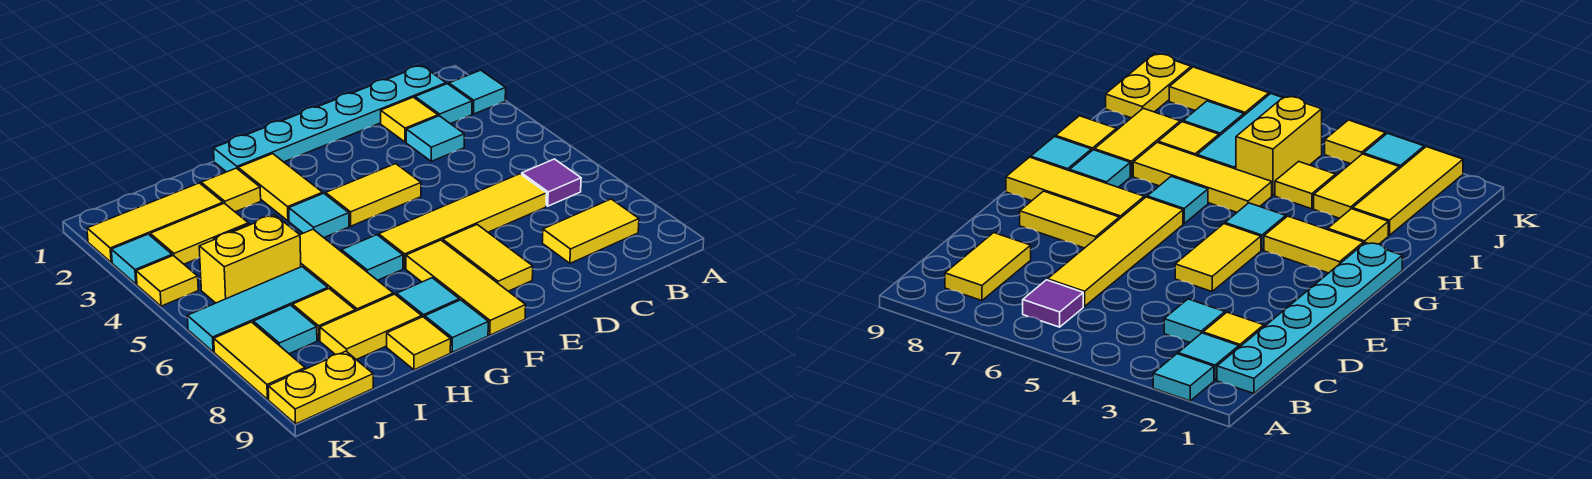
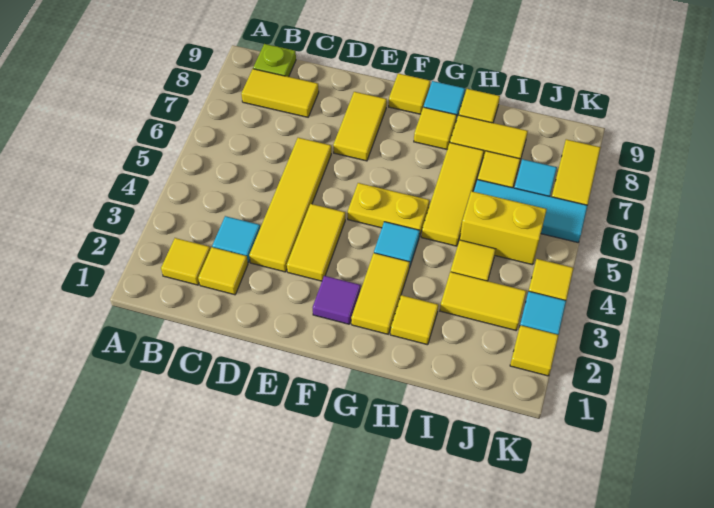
cyan tile A2 level 1 -> none
cyan plate B1:G1 level 1 -> none
cyan tile B2 level 1 -> yellow tile B2 level 1
purple tile B6 level 1 -> purple tile F2 level 1
none -> lime plate B9 level 1
yellow tile C6:F6 level 1 -> yellow tile D3:D6 level 1
yellow tile E4:F4 level 1 -> yellow tile E3:E4 level 1
yellow tile F7:F9 level 1 -> yellow tile F9 level 1
cyan tile G6 level 1 -> none
cyan tile G8 level 1 -> yellow tile G8 level 1
yellow tile I2:K2 level 1 -> yellow tile K2 level 1
yellow plate J9:K9 level 1 -> yellow plate F5:G5 level 1

